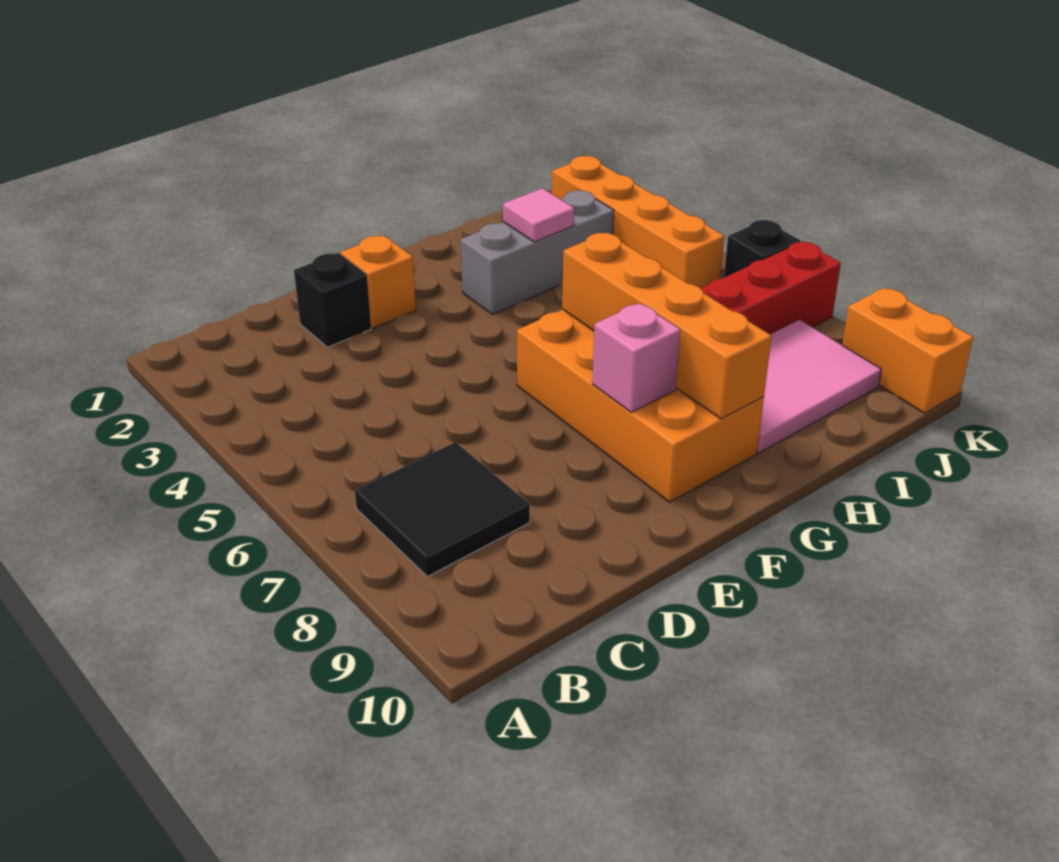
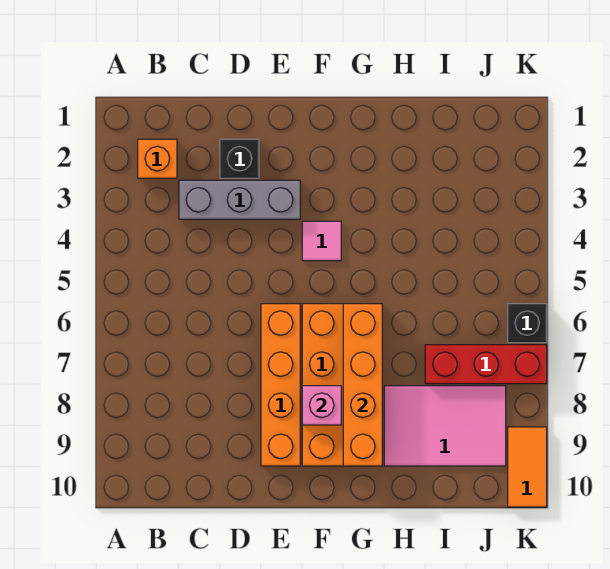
black tile B7:C8 level 1 -> none
orange brick E2 level 1 -> orange brick B2 level 1
grey brick G3:I3 level 1 -> grey brick C3:E3 level 1
pink tile H3 level 2 -> pink tile F4 level 1
orange brick J2:J5 level 1 -> orange brick E6:E9 level 1
orange brick K9:K10 level 1 -> orange tile K9:K10 level 1

